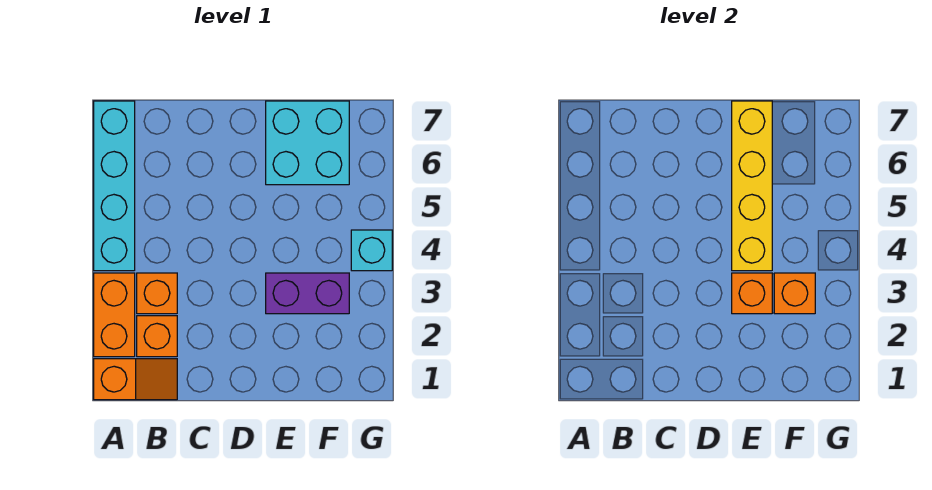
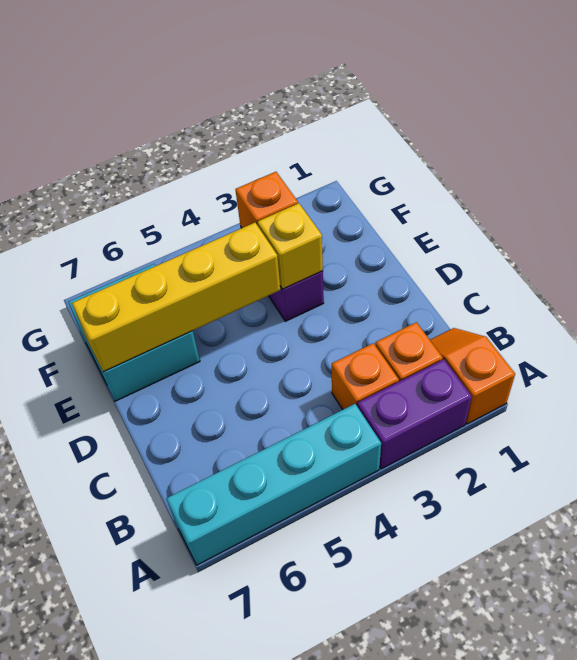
orange brick A2:A3 level 1 -> purple brick A2:A3 level 1
orange brick E3 level 2 -> yellow brick E3 level 2
cyan brick G4 level 1 -> none

